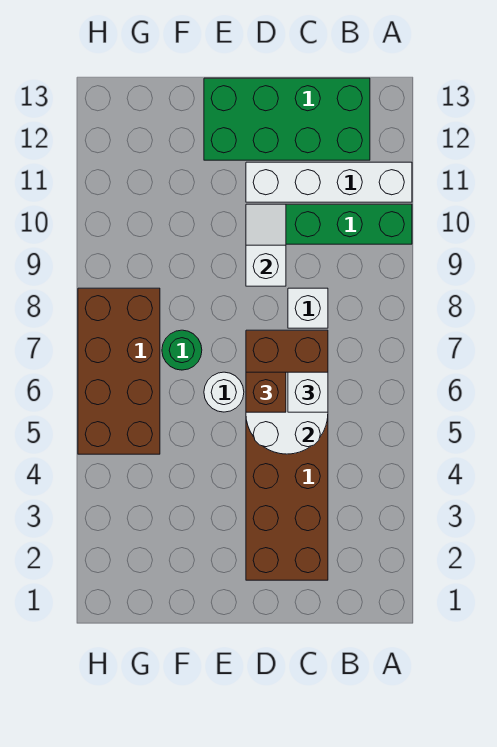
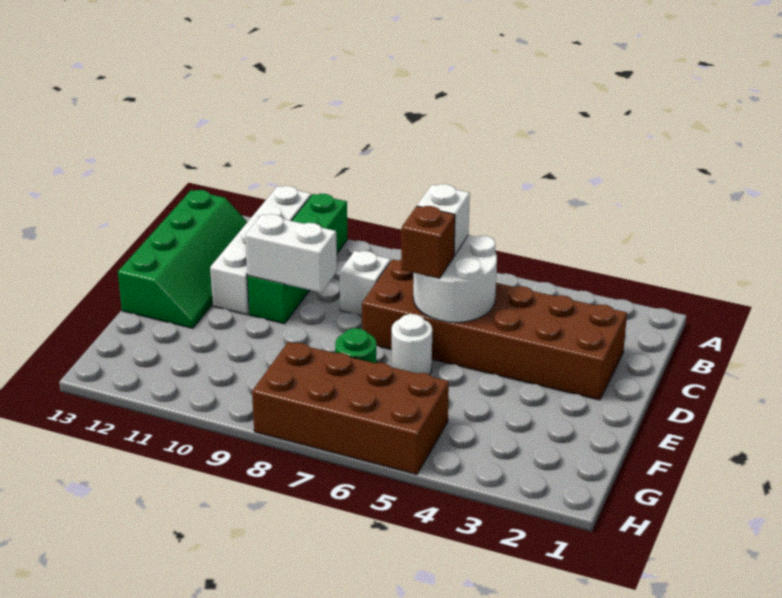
green brick B12:E13 level 1 -> green slope B12:E13 level 1 top 13
white slope D9:D10 level 2 top 9 -> white brick D9:D10 level 2

